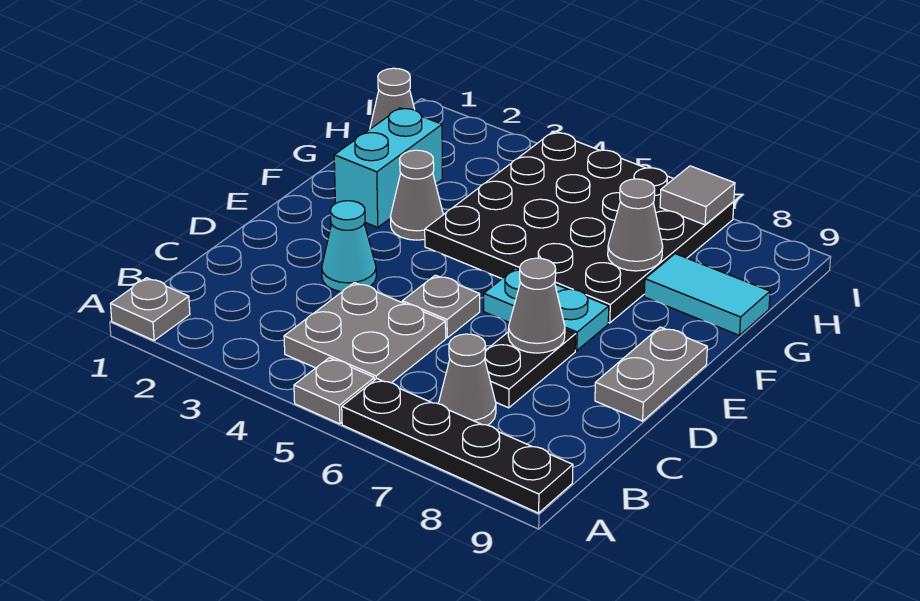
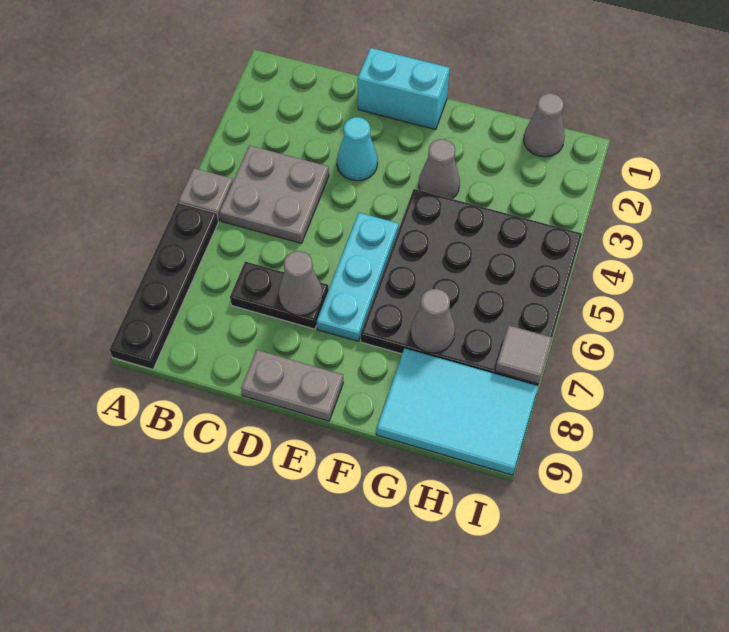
grey plate A1 level 1 -> none
grey cone B7 level 1 -> none
grey plate D5 level 1 -> none
cyan plate E6:E7 level 1 -> cyan plate E5:E7 level 1
cyan brick F2:G2 level 1 -> cyan brick D1:E1 level 1
cyan tile G8:G9 level 1 -> cyan tile G8:I9 level 1

